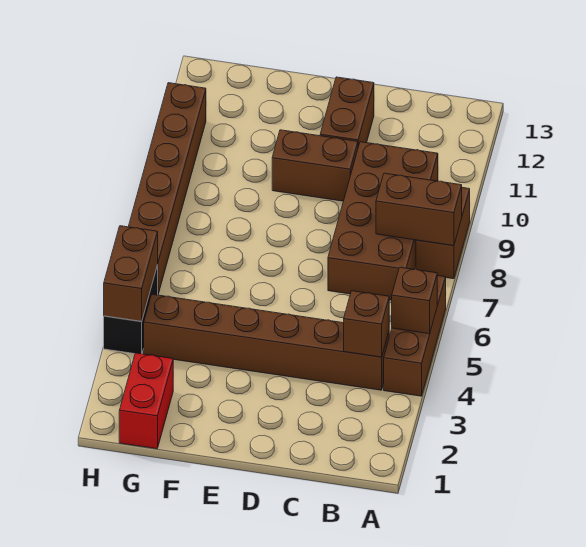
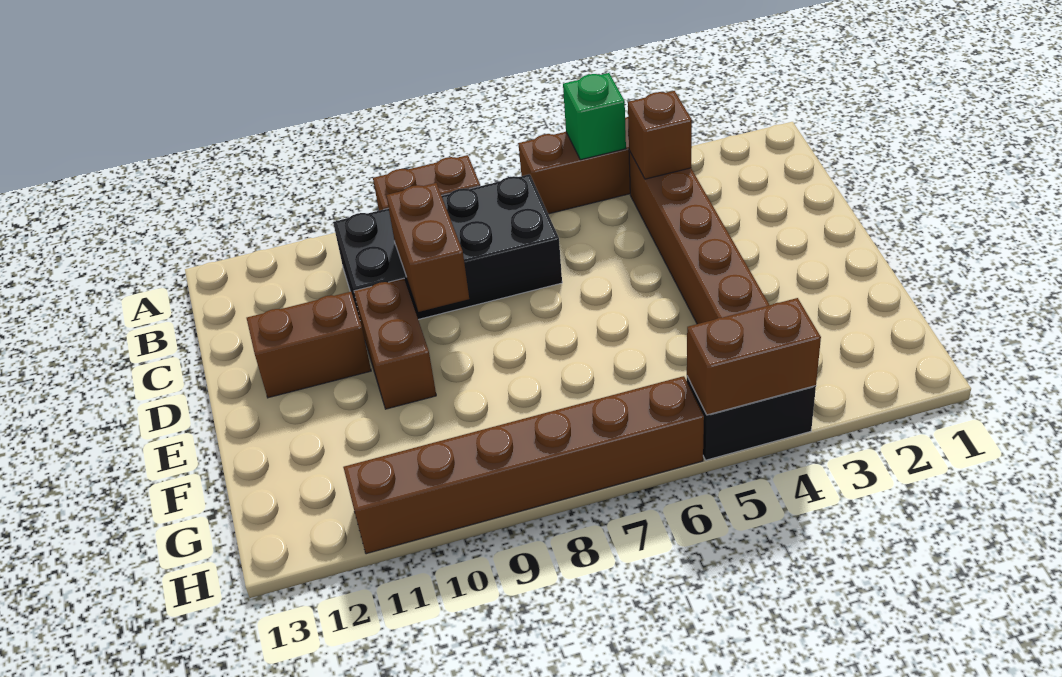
brown brick A5 level 2 -> green brick A5 level 2
brown brick A8:B8 level 2 -> brown brick C9:D9 level 2
brown brick B7:C10 level 1 -> black brick B7:C10 level 1
red brick G1:G2 level 1 -> none

